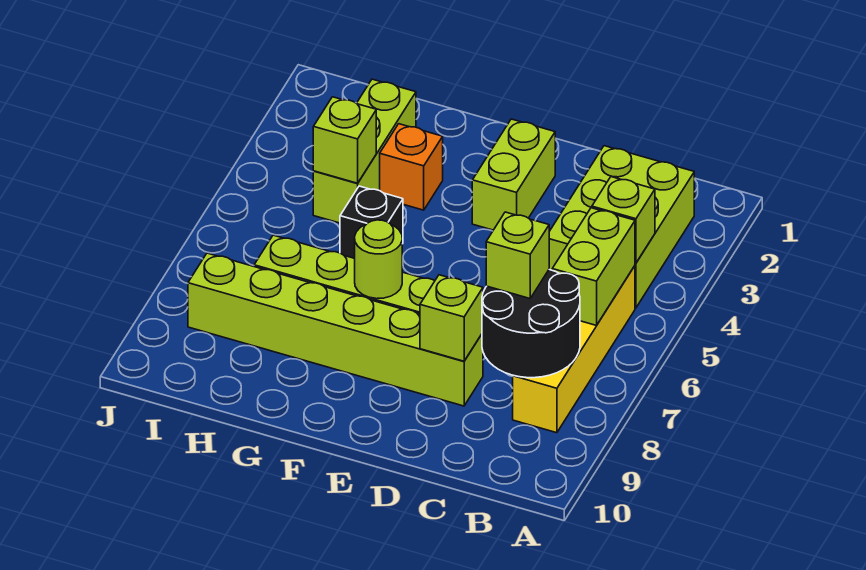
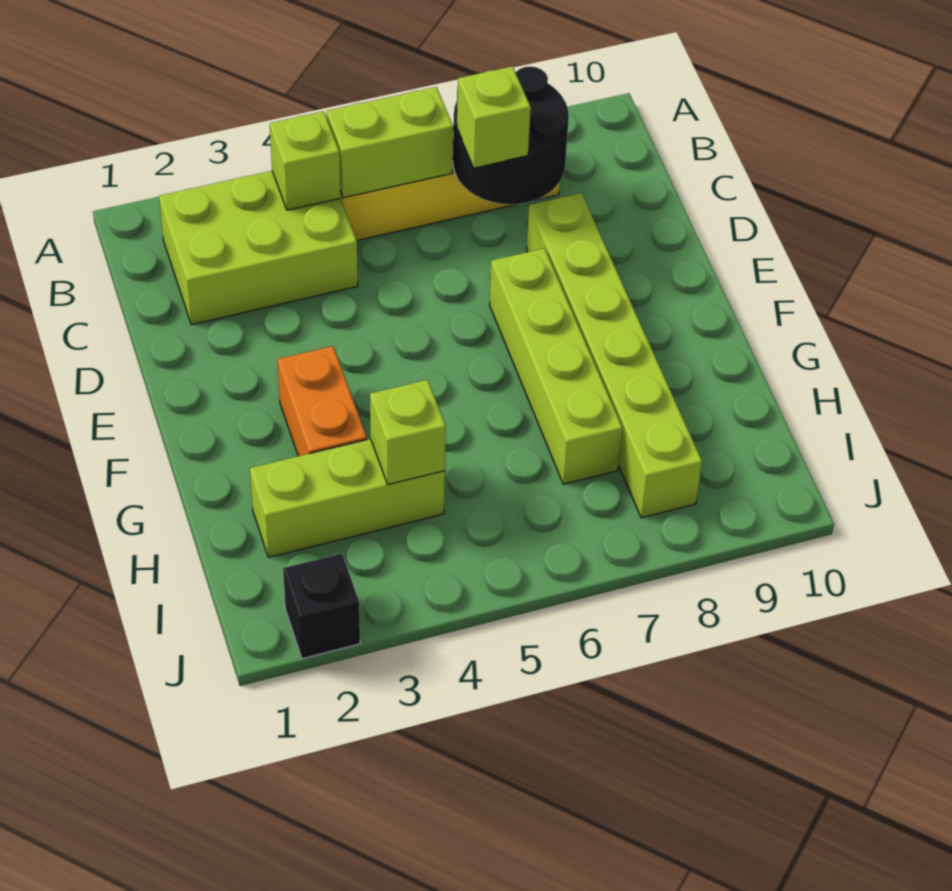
lime brick D8 level 2 -> none
lime brick E2:E3 level 1 -> none
lime round brick F7 level 2 -> none
orange brick G3 level 1 -> orange brick F3:G3 level 1
black brick G5 level 1 -> black brick J2 level 1

